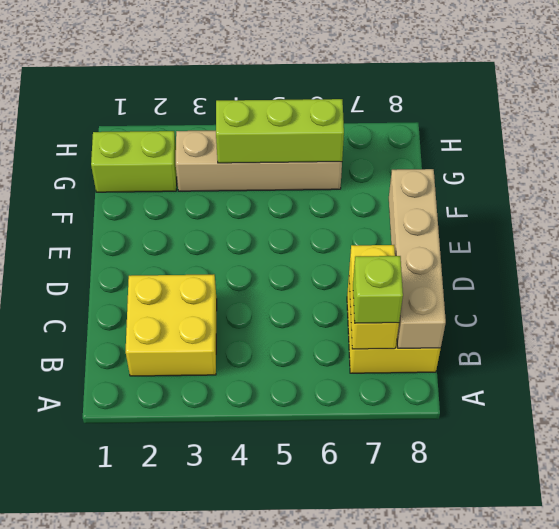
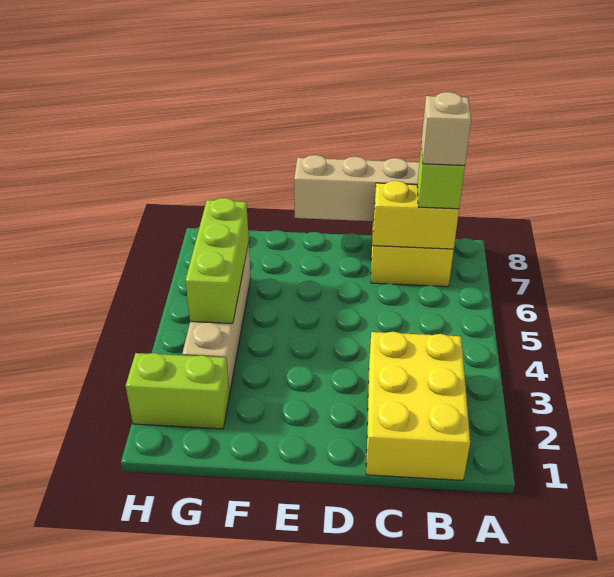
yellow brick B2:C3 level 1 -> yellow brick B1:C3 level 1
none -> tan brick B7 level 4
lime brick G1:G2 level 1 -> lime brick G2:H2 level 1

